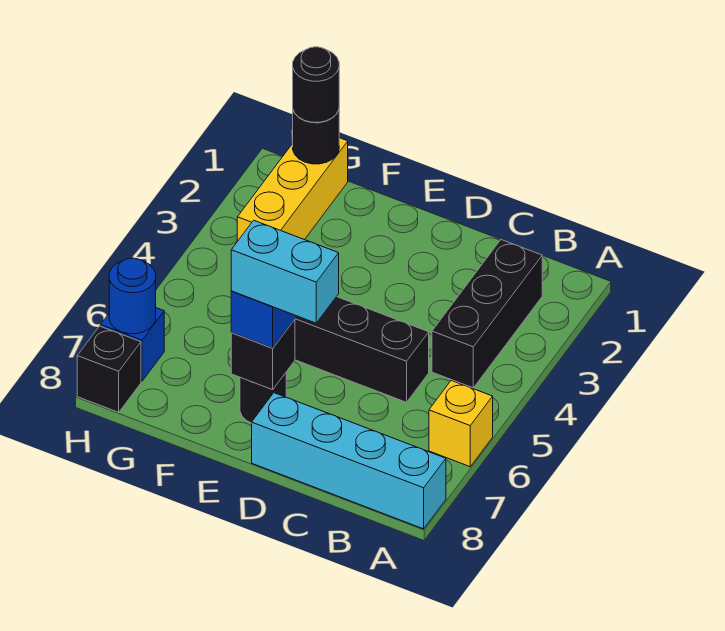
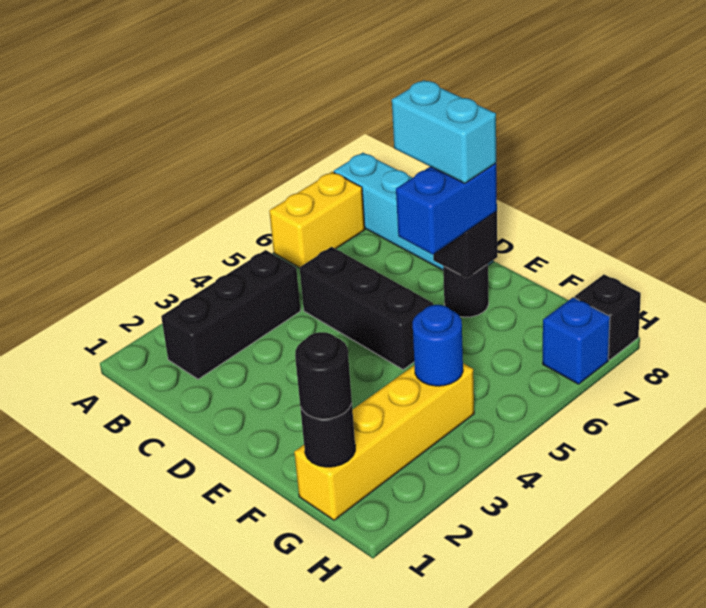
yellow brick A6 level 1 -> yellow brick A6:A7 level 1
yellow brick G1:G3 level 1 -> yellow brick G1:G4 level 1
blue round brick H7 level 2 -> blue round brick G4 level 2

